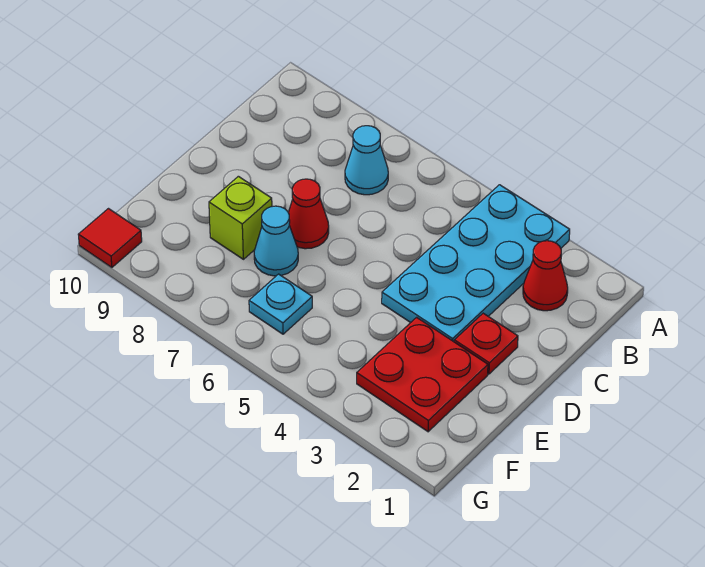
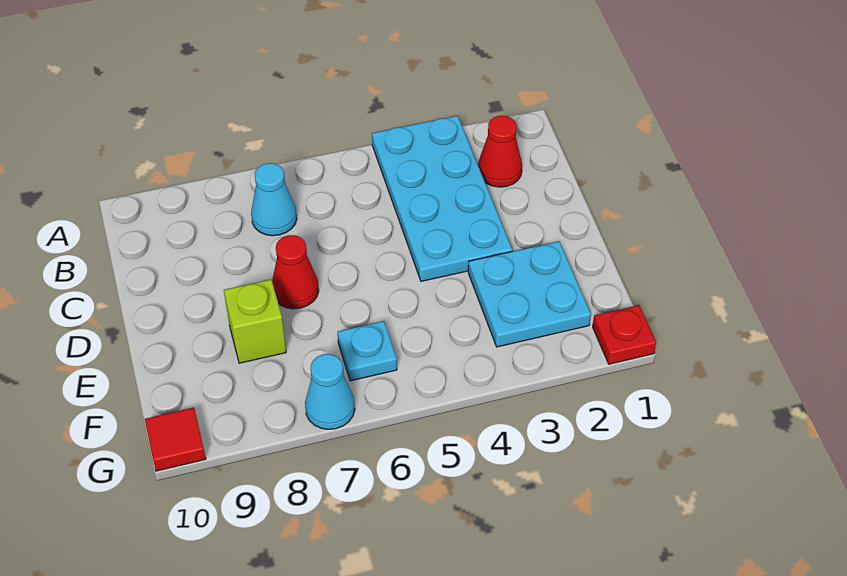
red plate D2 level 1 -> red plate G1 level 1
red plate E2:F3 level 1 -> cyan plate E2:F3 level 1
cyan cone E7 level 1 -> cyan cone G7 level 1

